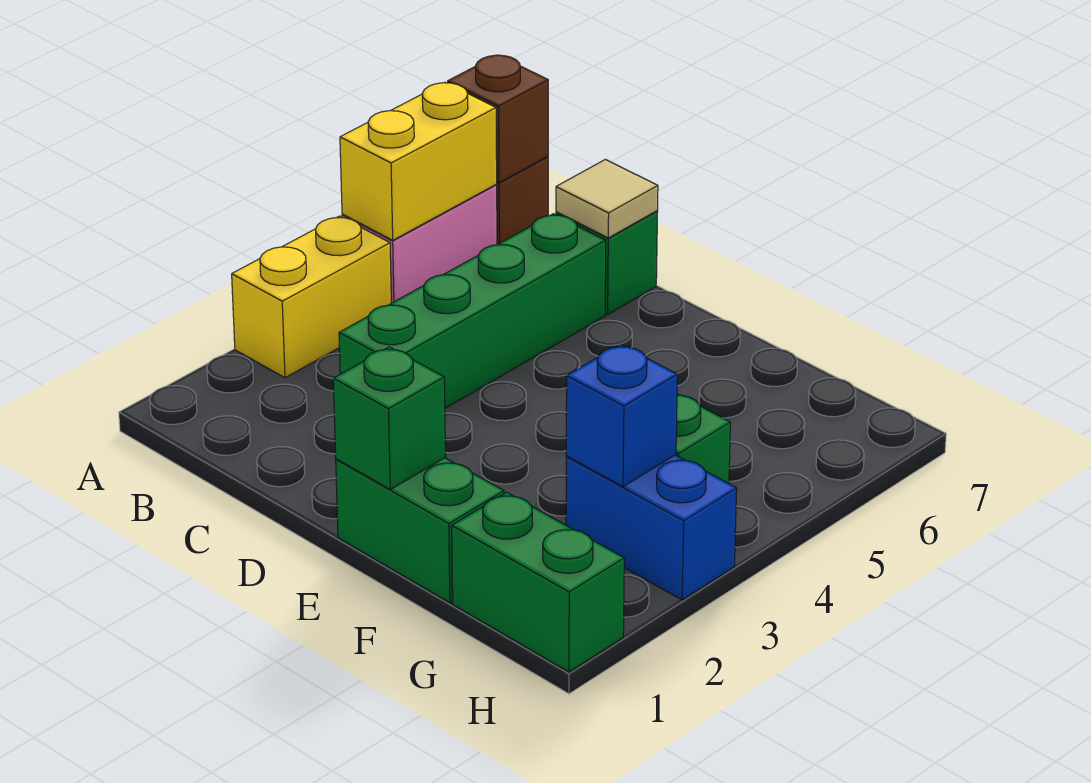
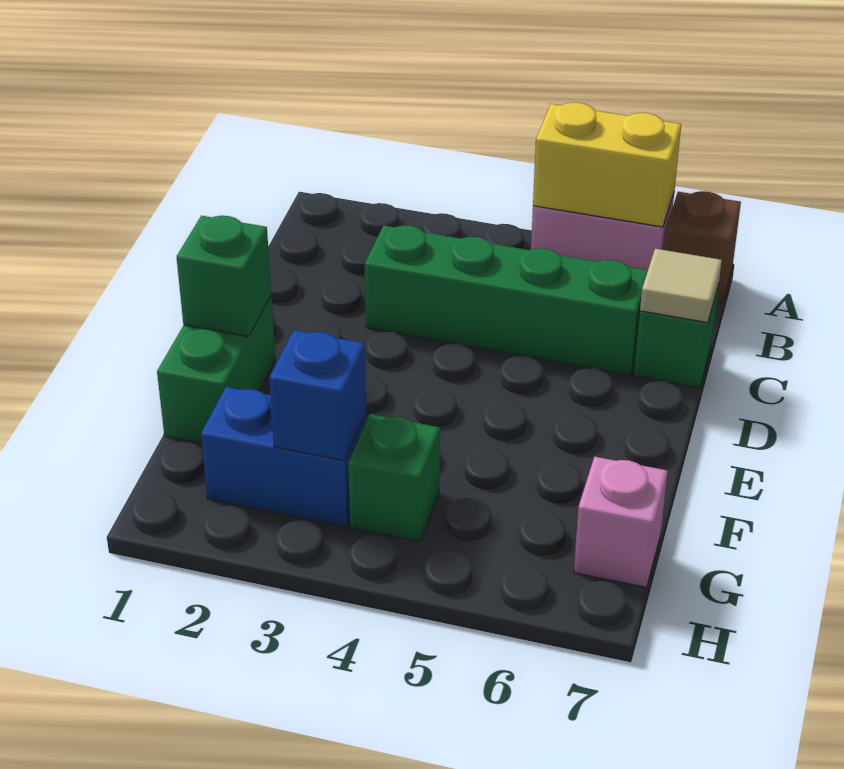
yellow brick A3:A4 level 1 -> none
brown brick A7 level 2 -> none
green brick G1:H1 level 1 -> none
blue brick G3:H3 level 1 -> blue brick G2:G3 level 1
none -> pink brick G7 level 1

